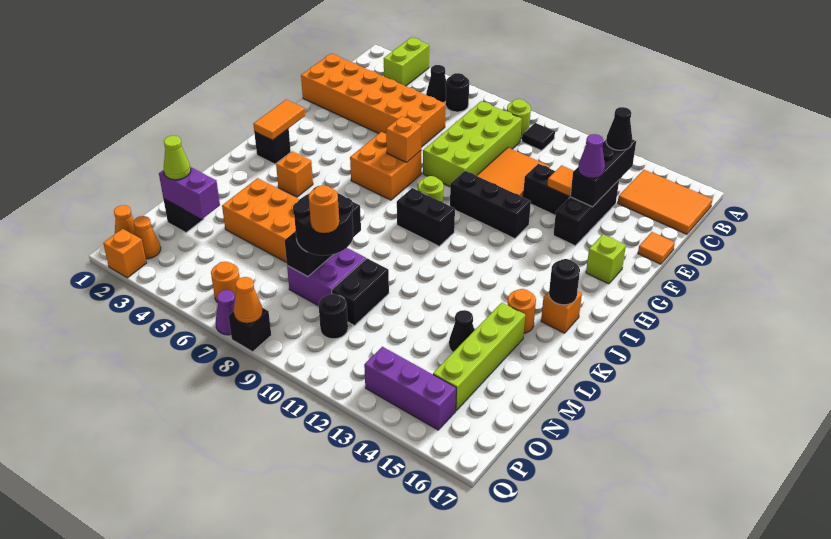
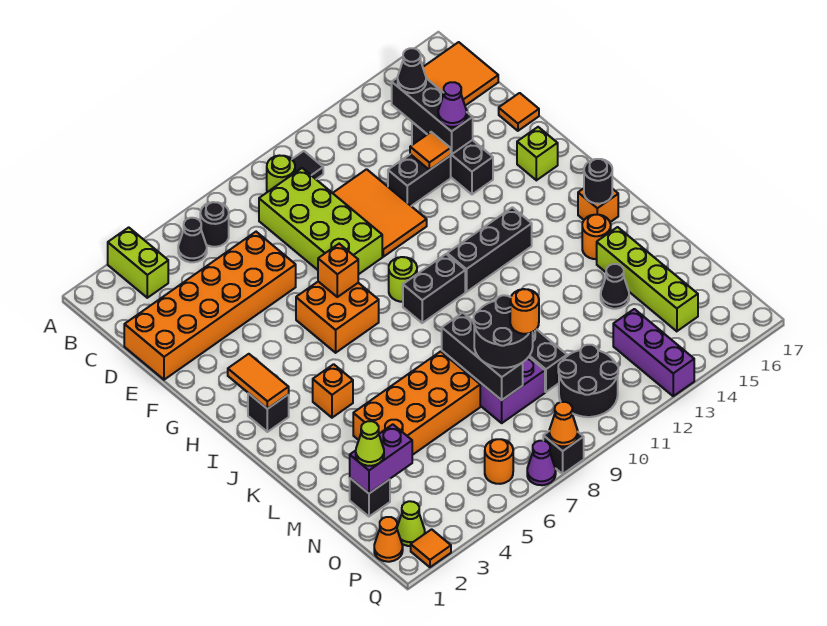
black brick G10:G12 level 1 -> black brick I11:I13 level 1
black round brick O10 level 1 -> black round brick O10:P11 level 1
orange cone P2 level 1 -> lime cone P2 level 1
purple brick P13:P15 level 1 -> purple brick O13:Q13 level 1
orange brick Q2 level 1 -> orange tile Q2 level 1

